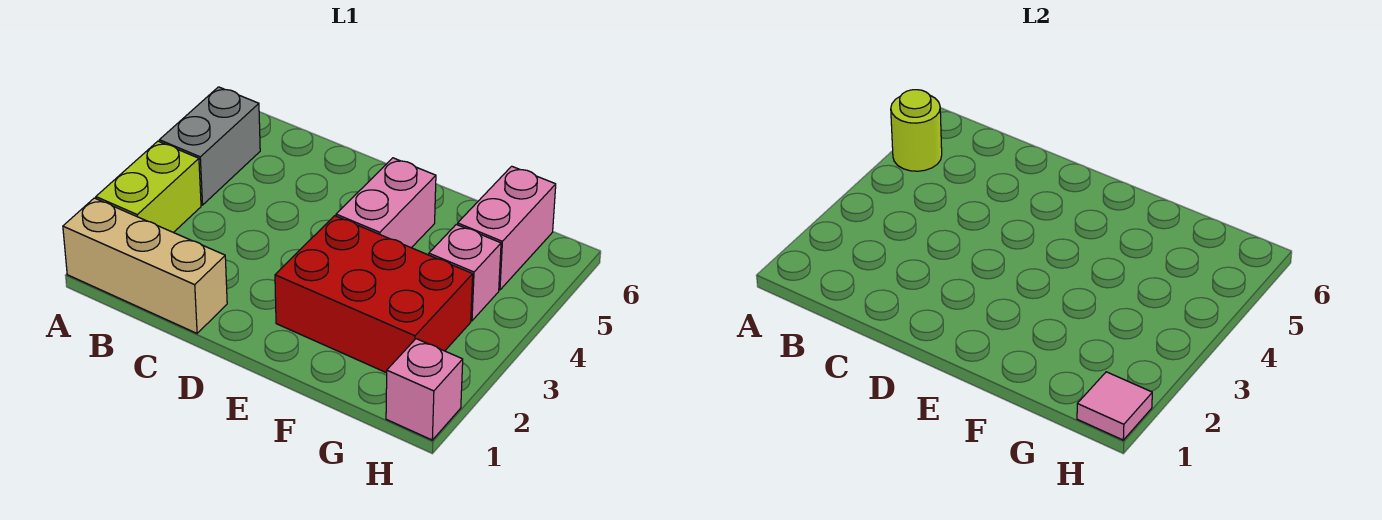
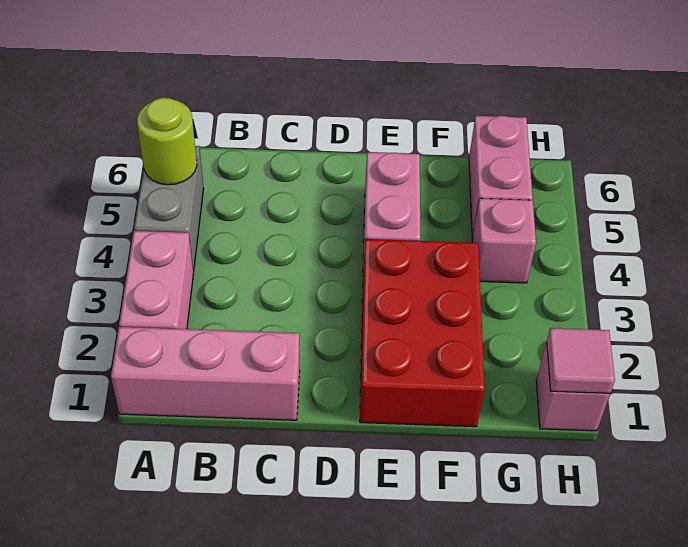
tan brick A1:C1 level 1 -> pink brick A1:C1 level 1
lime brick A2:A3 level 1 -> pink brick A2:A3 level 1
red brick E2:G3 level 1 -> red brick E1:F3 level 1

